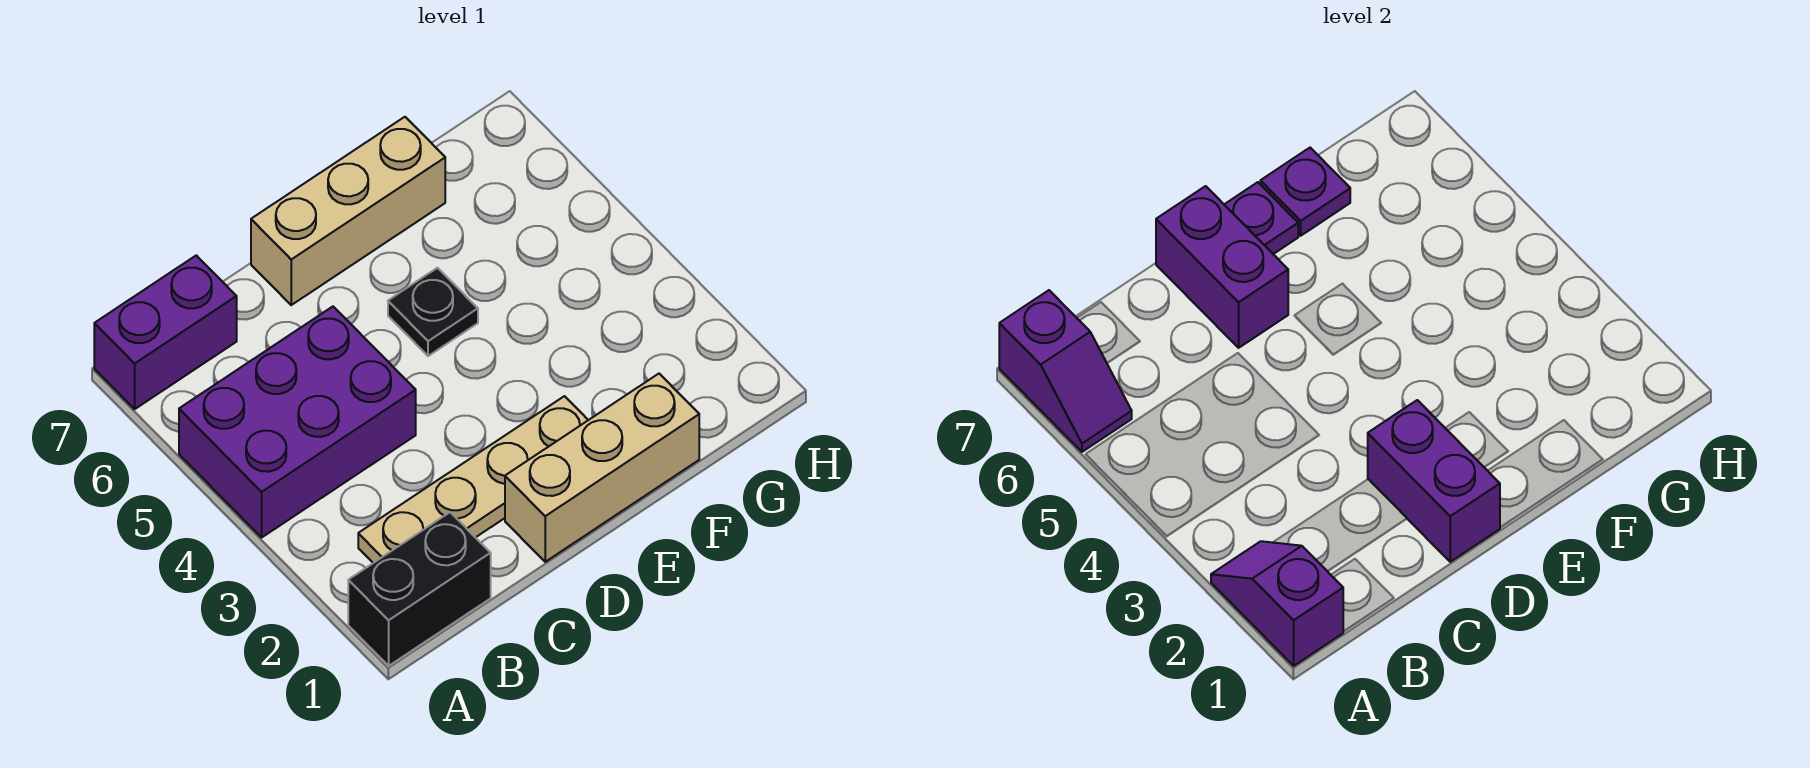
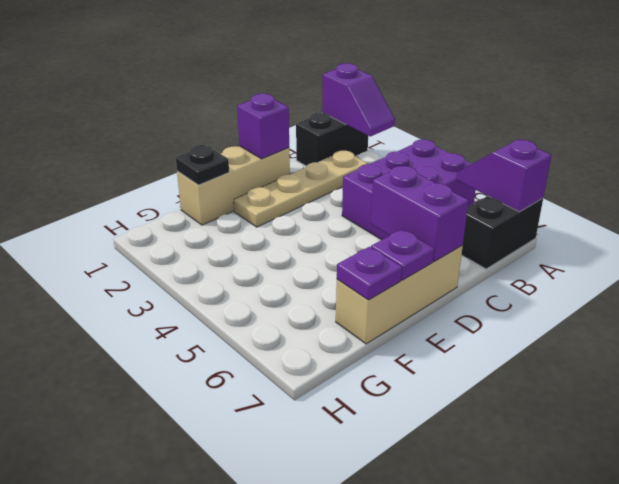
purple brick A7:B7 level 1 -> black brick A7:B7 level 1
purple brick D1:D2 level 2 -> purple brick D1 level 2
black plate E5 level 1 -> black plate F1 level 2

